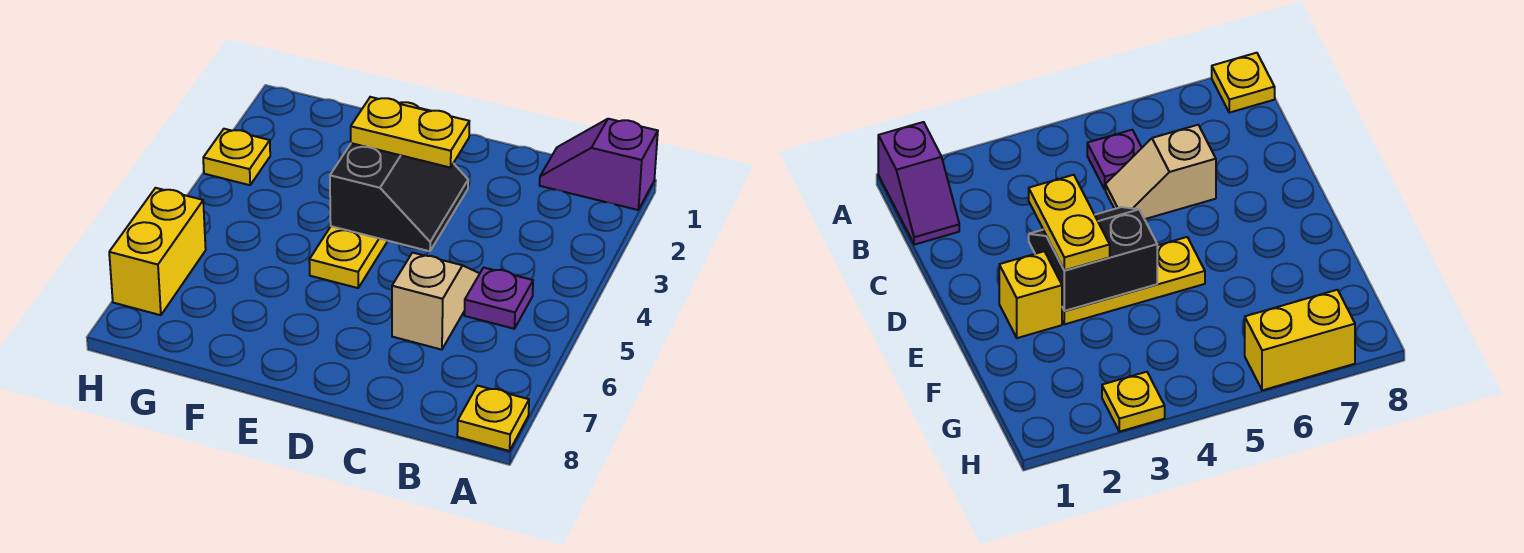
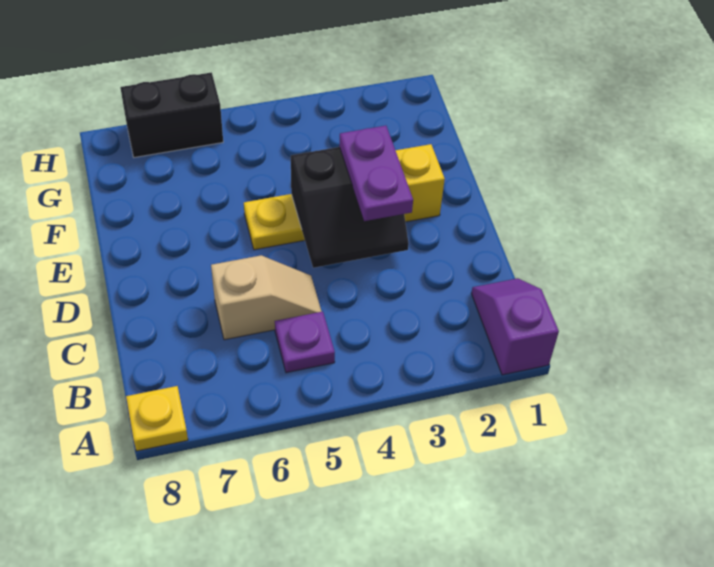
yellow plate D3:E3 level 3 -> purple plate D3:E3 level 3
yellow plate H3 level 1 -> none
yellow brick H6:H7 level 1 -> black brick H6:H7 level 1

